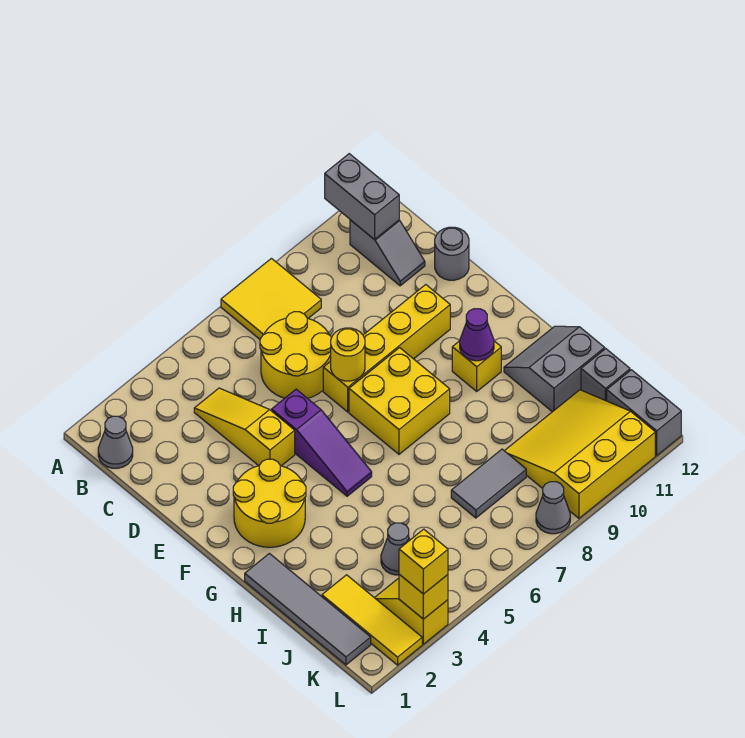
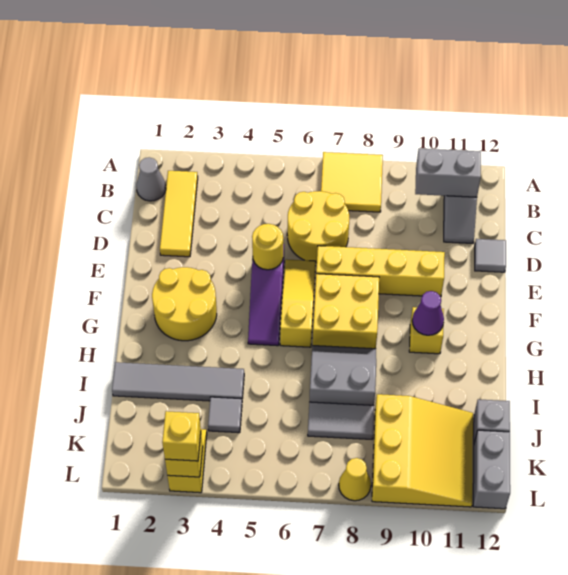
grey brick A11:B11 level 2 -> grey brick B10:B11 level 2
yellow slope C4:E4 level 1 top E -> yellow slope E6:G6 level 1 top G
grey round brick D12 level 1 -> grey tile D12 level 1
yellow round brick E7 level 2 -> yellow round brick E5 level 2
grey tile H1:K1 level 1 -> grey tile I1:I4 level 1
grey slope H11:I12 level 1 top I -> grey slope H7:I8 level 1 top I
yellow tile J2:L2 level 1 -> yellow tile B2:D2 level 1
grey cone J4 level 1 -> grey tile J4 level 1
yellow slope J9:L11 level 1 top L -> yellow slope J9:L11 level 1 top 9
grey cone L8 level 1 -> yellow cone L8 level 1

